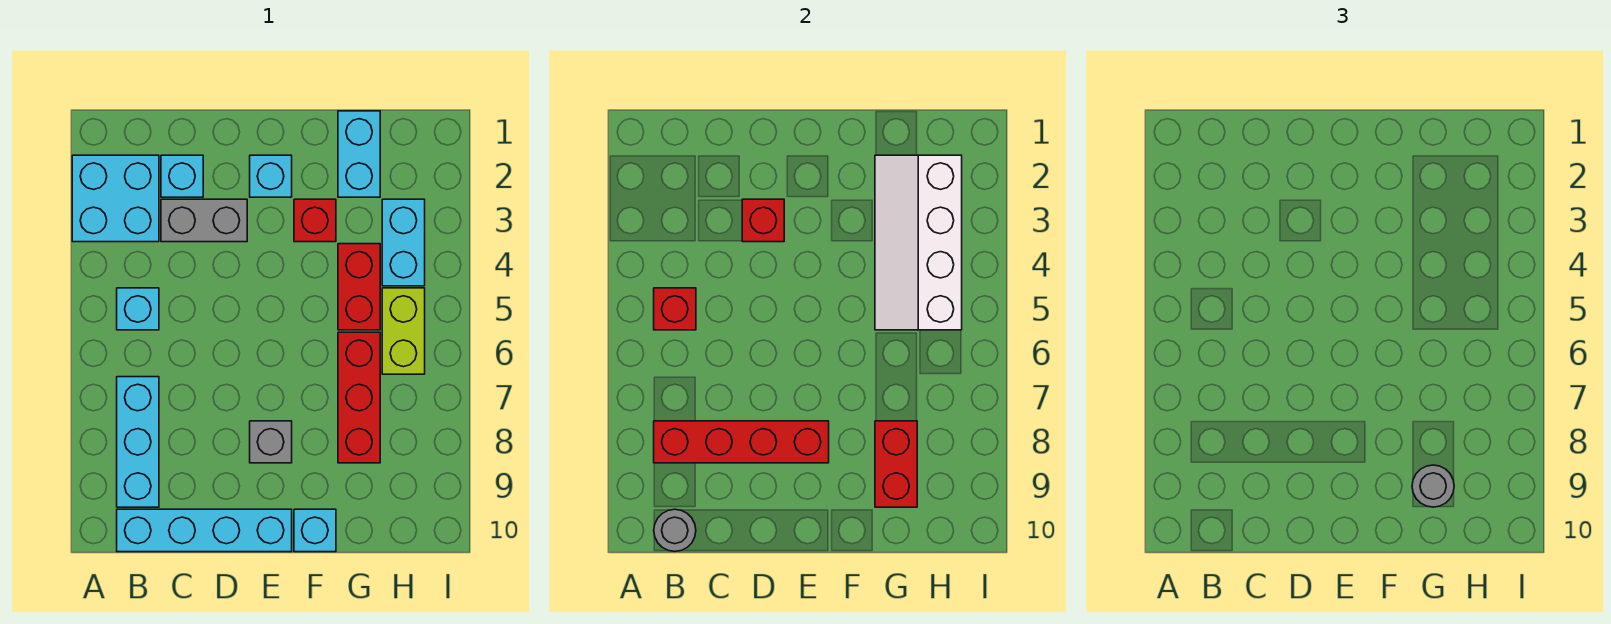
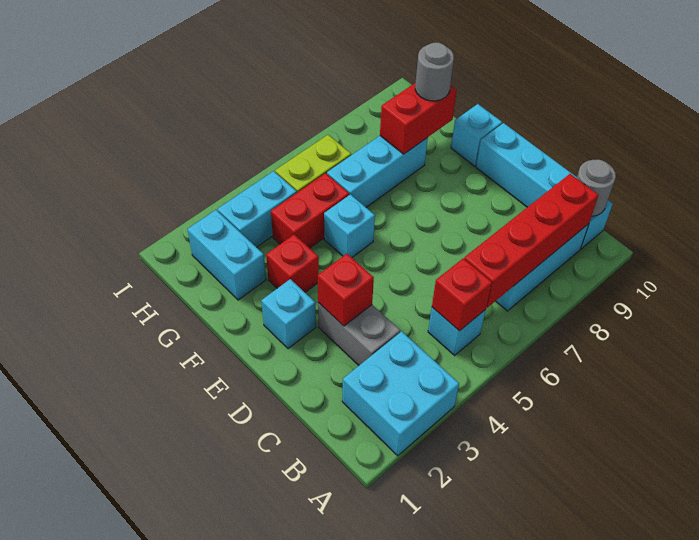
red brick B8:E8 level 2 -> red brick B6:B9 level 2
cyan brick C2 level 1 -> cyan brick F5 level 1
grey brick E8 level 1 -> none
cyan brick G1:G2 level 1 -> cyan brick G2:H2 level 1
white slope G2:H5 level 2 top H -> none
red brick G6:G8 level 1 -> cyan brick G6:G8 level 1

